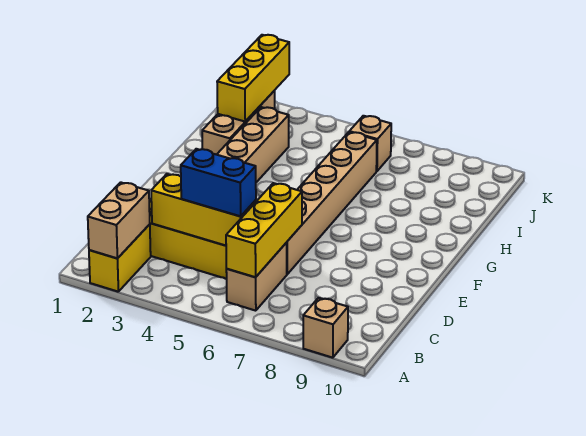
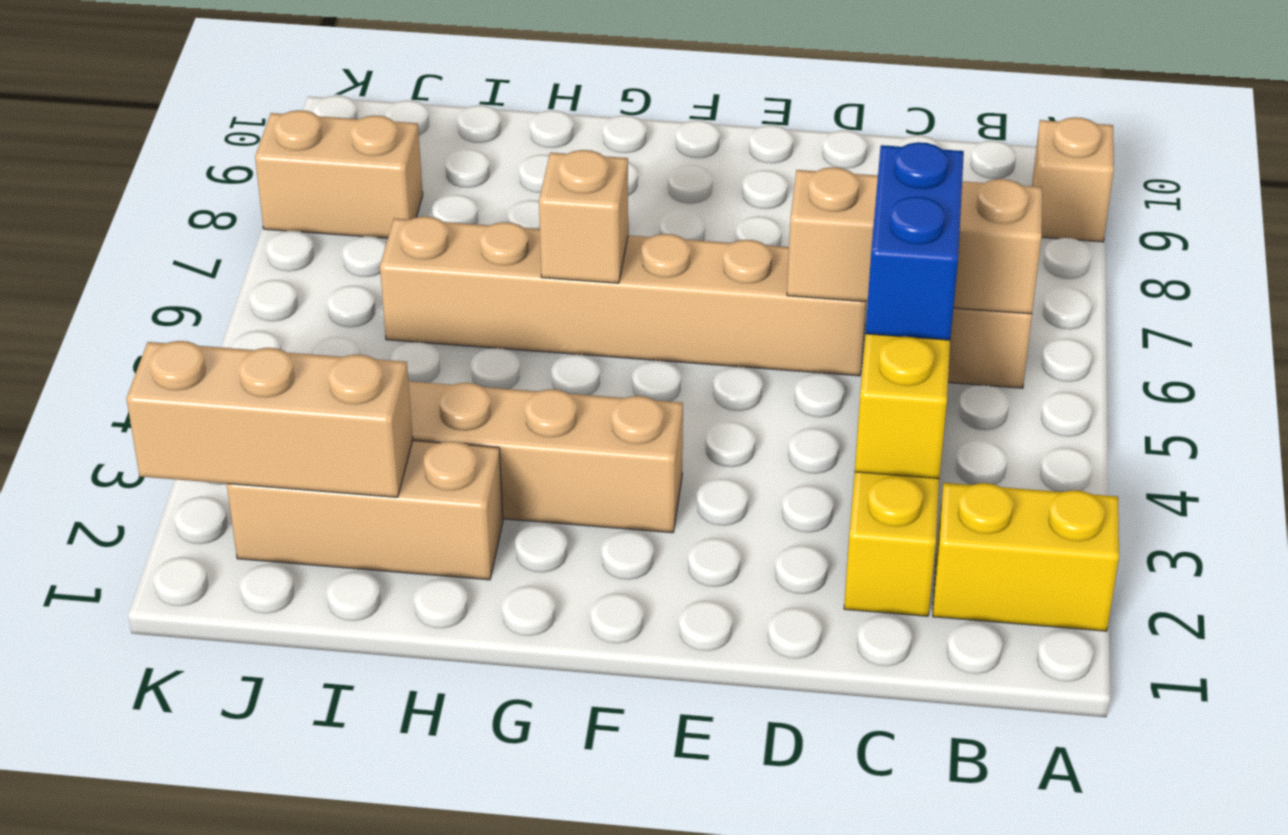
tan brick A2:B2 level 2 -> tan brick J8:K8 level 1
yellow brick B6:D6 level 2 -> tan brick B6:D6 level 2
yellow brick I2:K2 level 2 -> tan brick I2:K2 level 2
tan brick J6 level 1 -> tan brick G6 level 2

